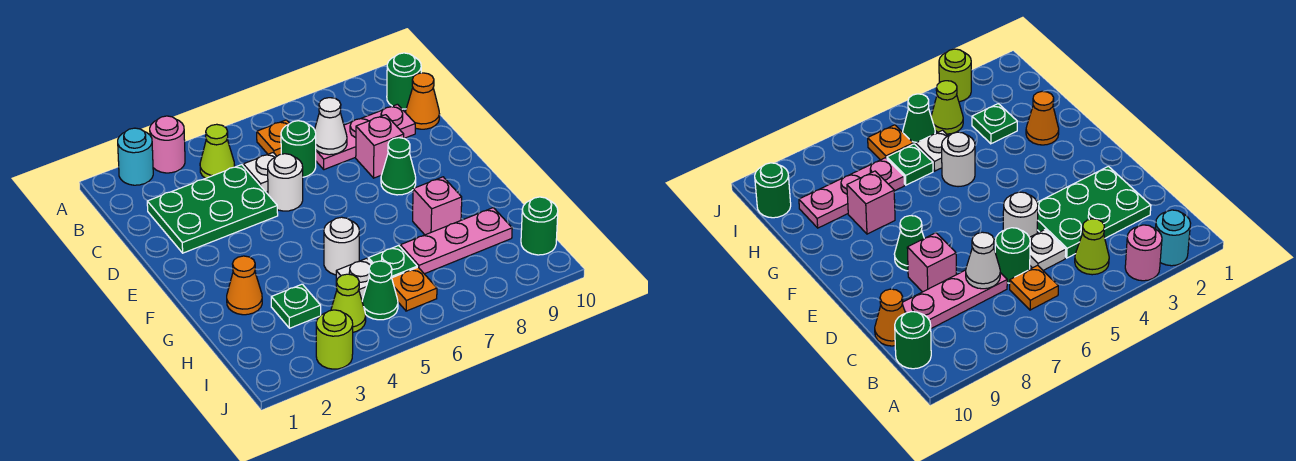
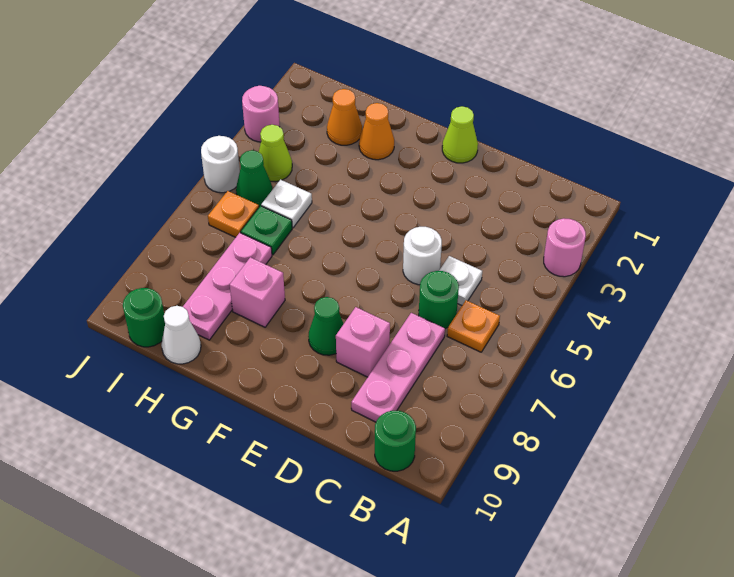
cyan round brick A2 level 1 -> none
lime cone B4 level 1 -> lime cone E1 level 1
green plate C2:D4 level 1 -> none
white cone C7 level 2 -> white cone H10 level 1
orange cone C10 level 1 -> orange cone H2 level 1
white round brick G5 level 1 -> white round brick J5 level 1
green plate H3 level 1 -> none
lime round brick J3 level 1 -> pink round brick J3 level 1

